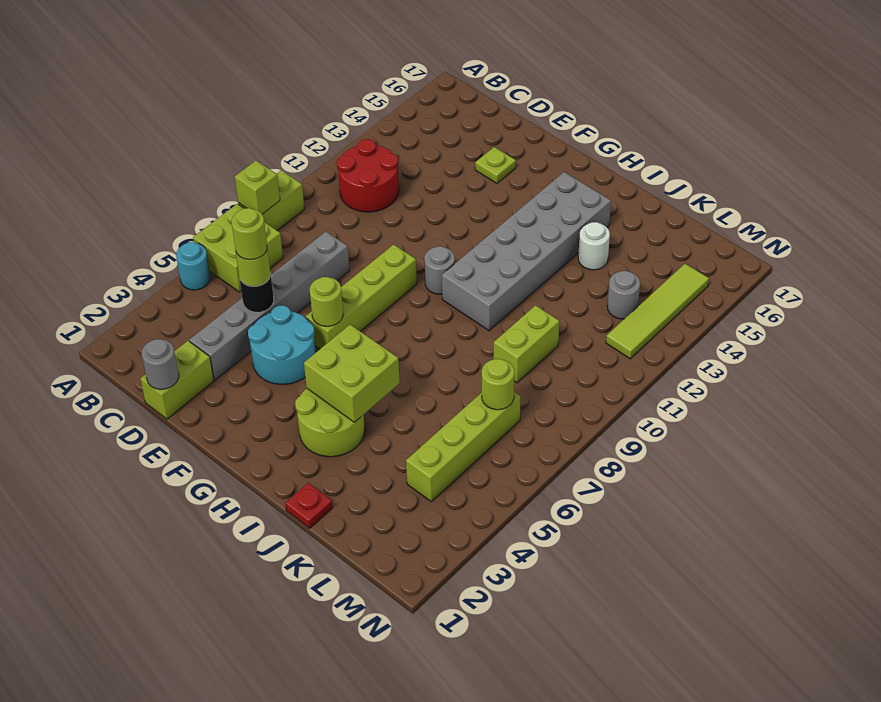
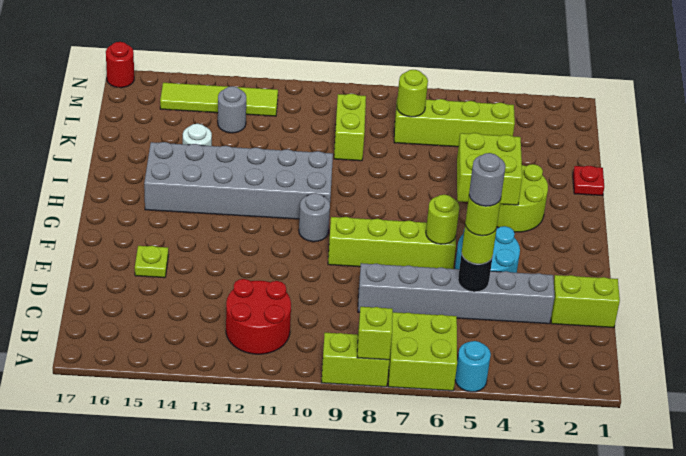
grey round brick D1 level 2 -> grey round brick D5 level 5
lime brick K9:K10 level 1 -> lime brick K9:L9 level 1
none -> red round brick N17 level 1

